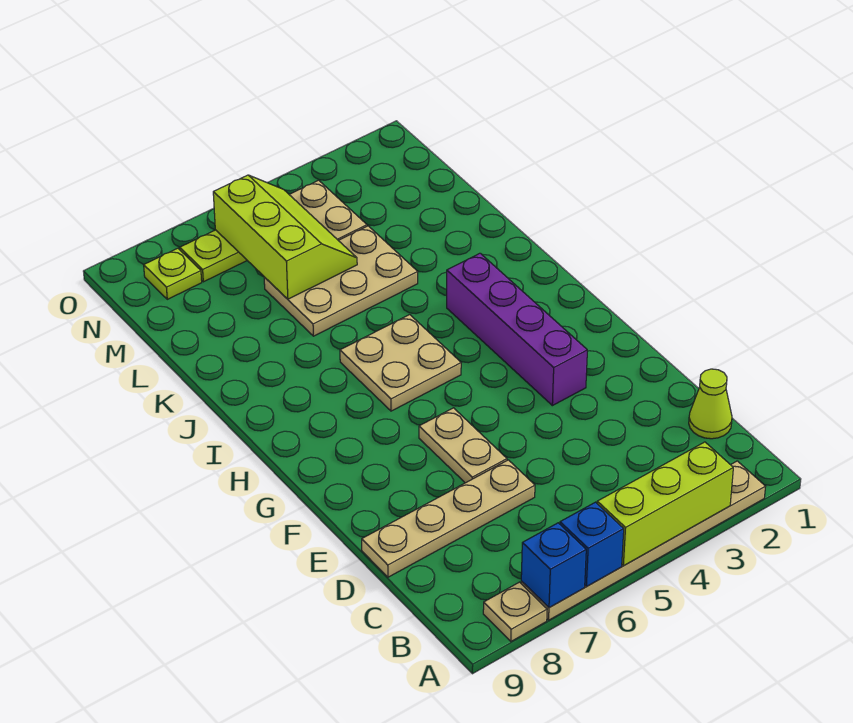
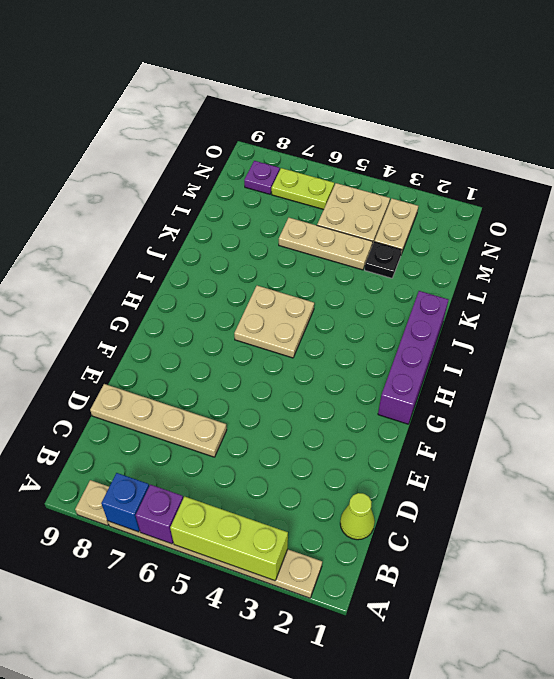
blue brick A6 level 2 -> purple brick A6 level 2
tan plate E6:F6 level 1 -> tan plate M3:N3 level 1
purple brick F3:I3 level 1 -> purple brick G1:J1 level 1
tan plate K4:L6 level 1 -> tan plate L4:L6 level 1
none -> black plate L3 level 1
lime slope L5:N6 level 2 top 6 -> none
lime plate N8 level 1 -> purple plate N8 level 1

